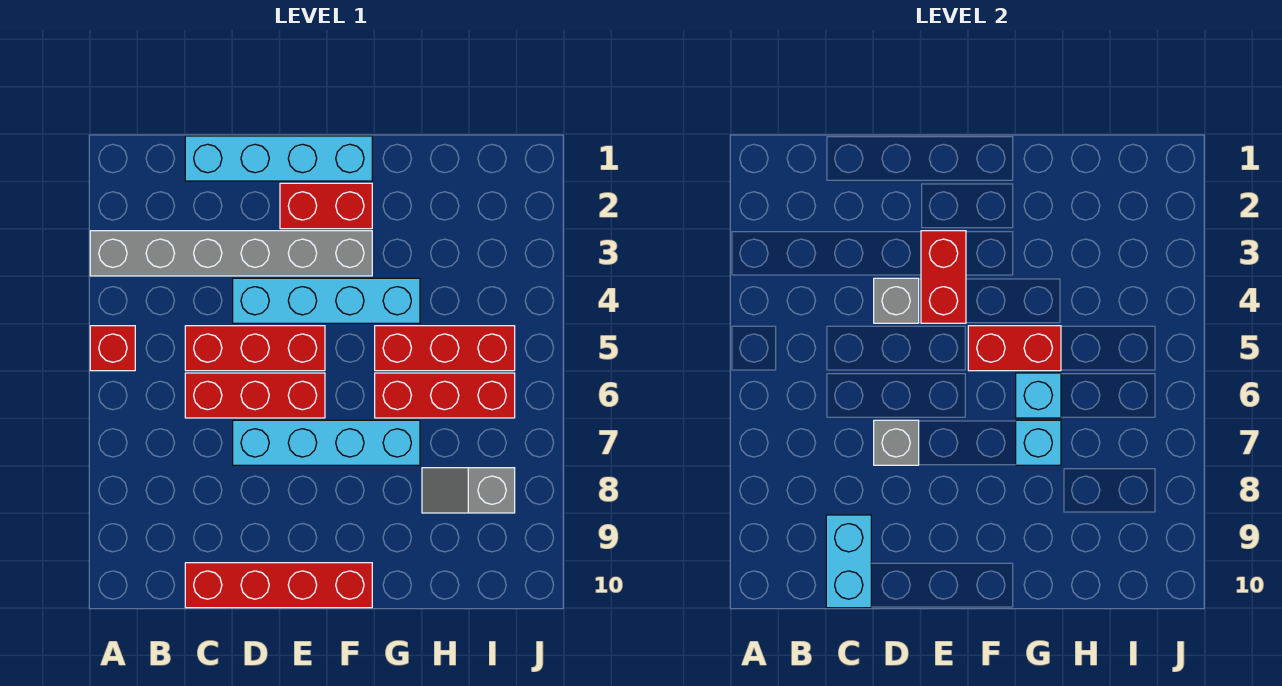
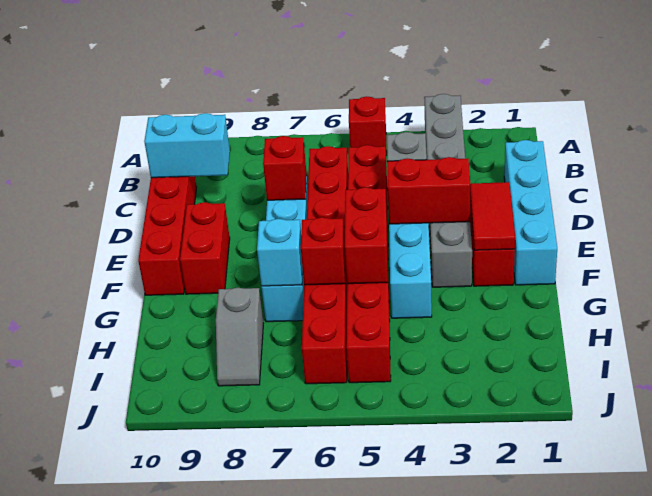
grey brick D7 level 2 -> red brick D7 level 2
none -> red tile E2:F2 level 2
none -> red brick E9:F9 level 1
cyan brick G6 level 2 -> red brick G6 level 2
grey slope H8:I8 level 1 top I -> grey slope H8:I8 level 1 top H

